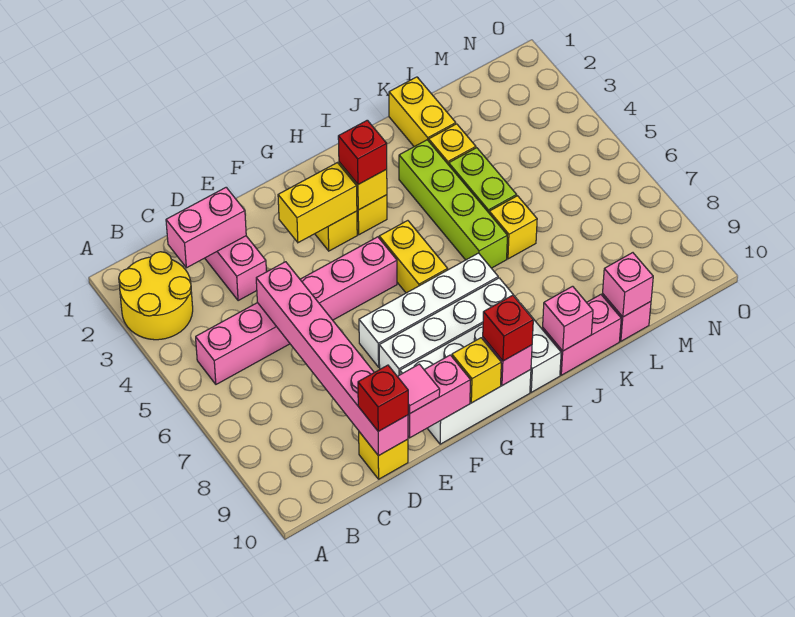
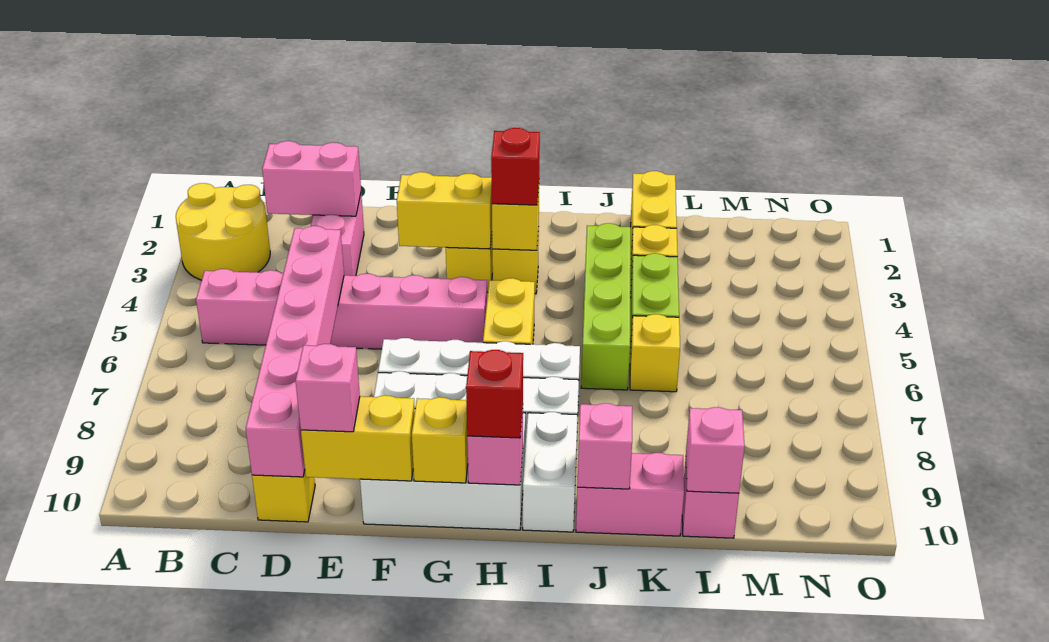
red brick D10 level 3 -> none
pink brick E10:F10 level 2 -> yellow brick E10:F10 level 2
pink tile E10 level 3 -> pink brick E10 level 3

